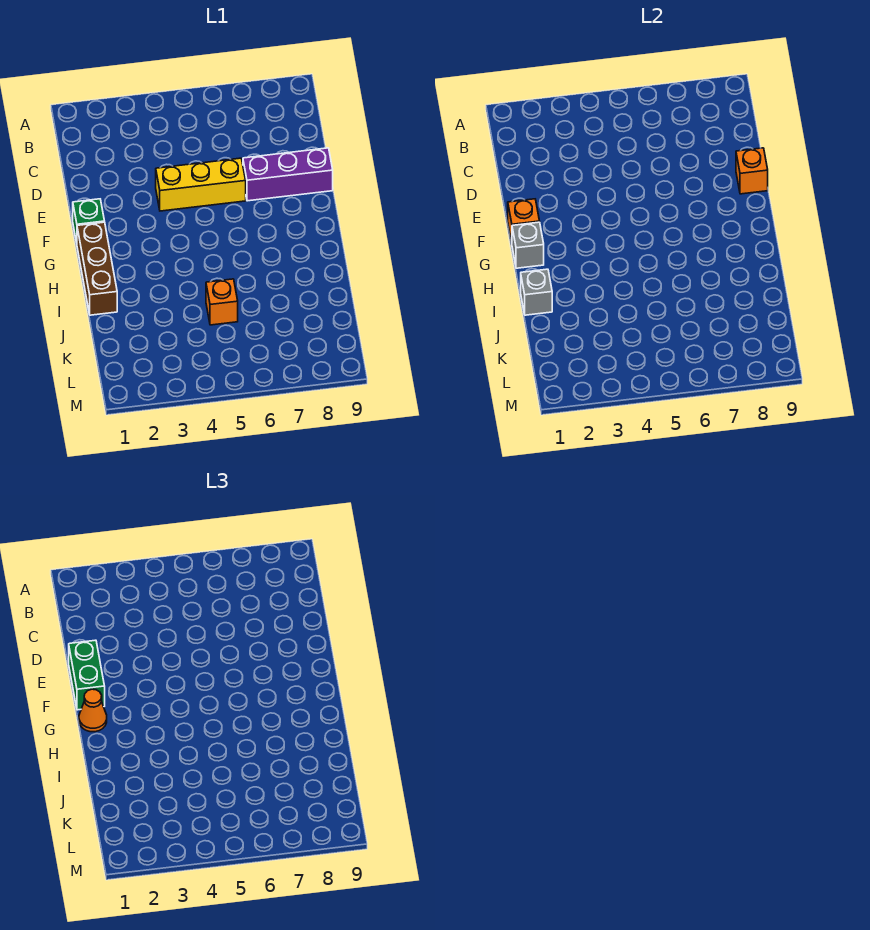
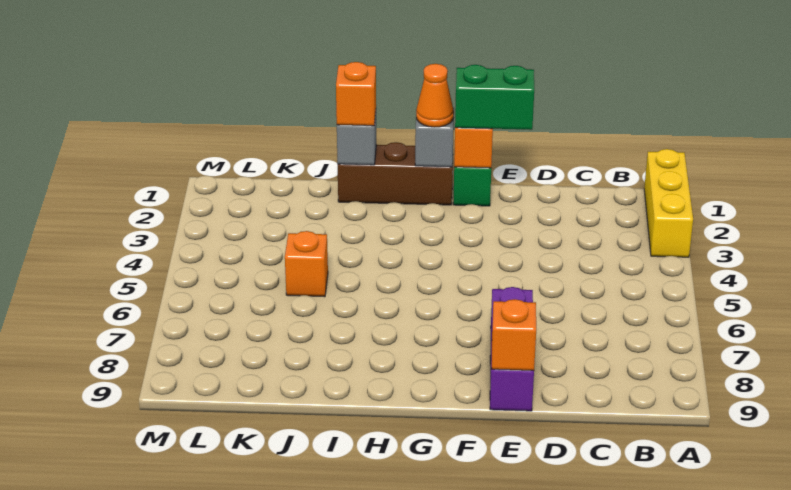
yellow brick E4:E6 level 1 -> yellow brick A1:A3 level 1
none -> orange brick I1 level 3

